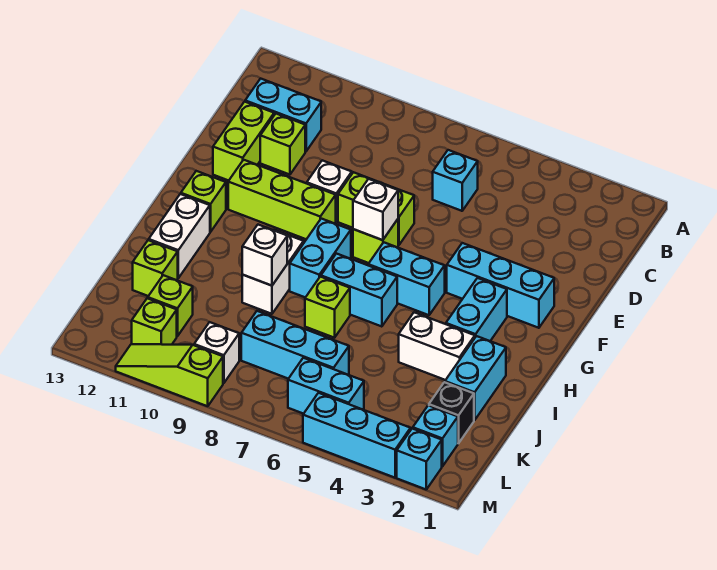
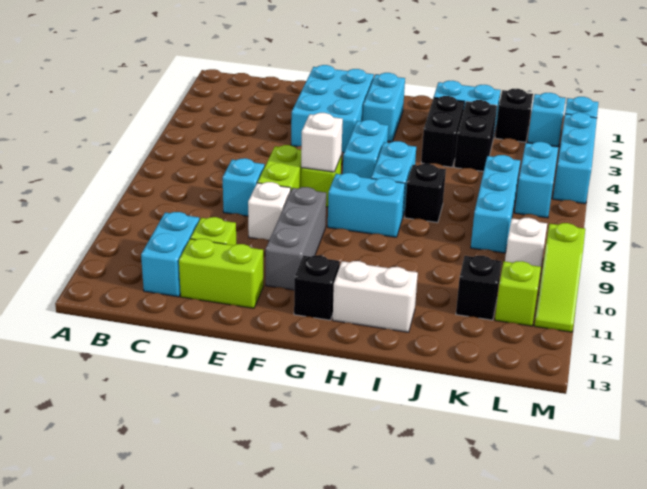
cyan brick C6 level 1 -> cyan brick D8 level 1
cyan brick F2:F4 level 1 -> cyan brick E2:F4 level 1
lime brick F9:F11 level 1 -> grey brick F9:F11 level 1
cyan brick G3:H3 level 1 -> cyan brick G2:G3 level 1
lime brick G12 level 1 -> black brick G12 level 1
white brick H9:I9 level 1 -> none
white brick I3:I4 level 1 -> black brick I3:I4 level 1
lime brick I7 level 1 -> black brick I7 level 1
white brick I9 level 2 -> none
none -> black brick J3:J4 level 1
lime brick J12 level 1 -> none
lime brick K11 level 1 -> black brick K11 level 1

